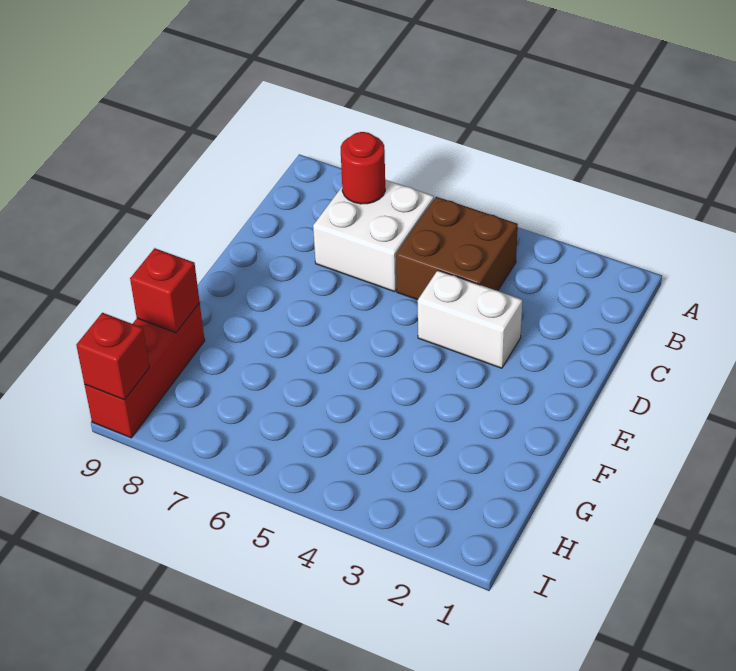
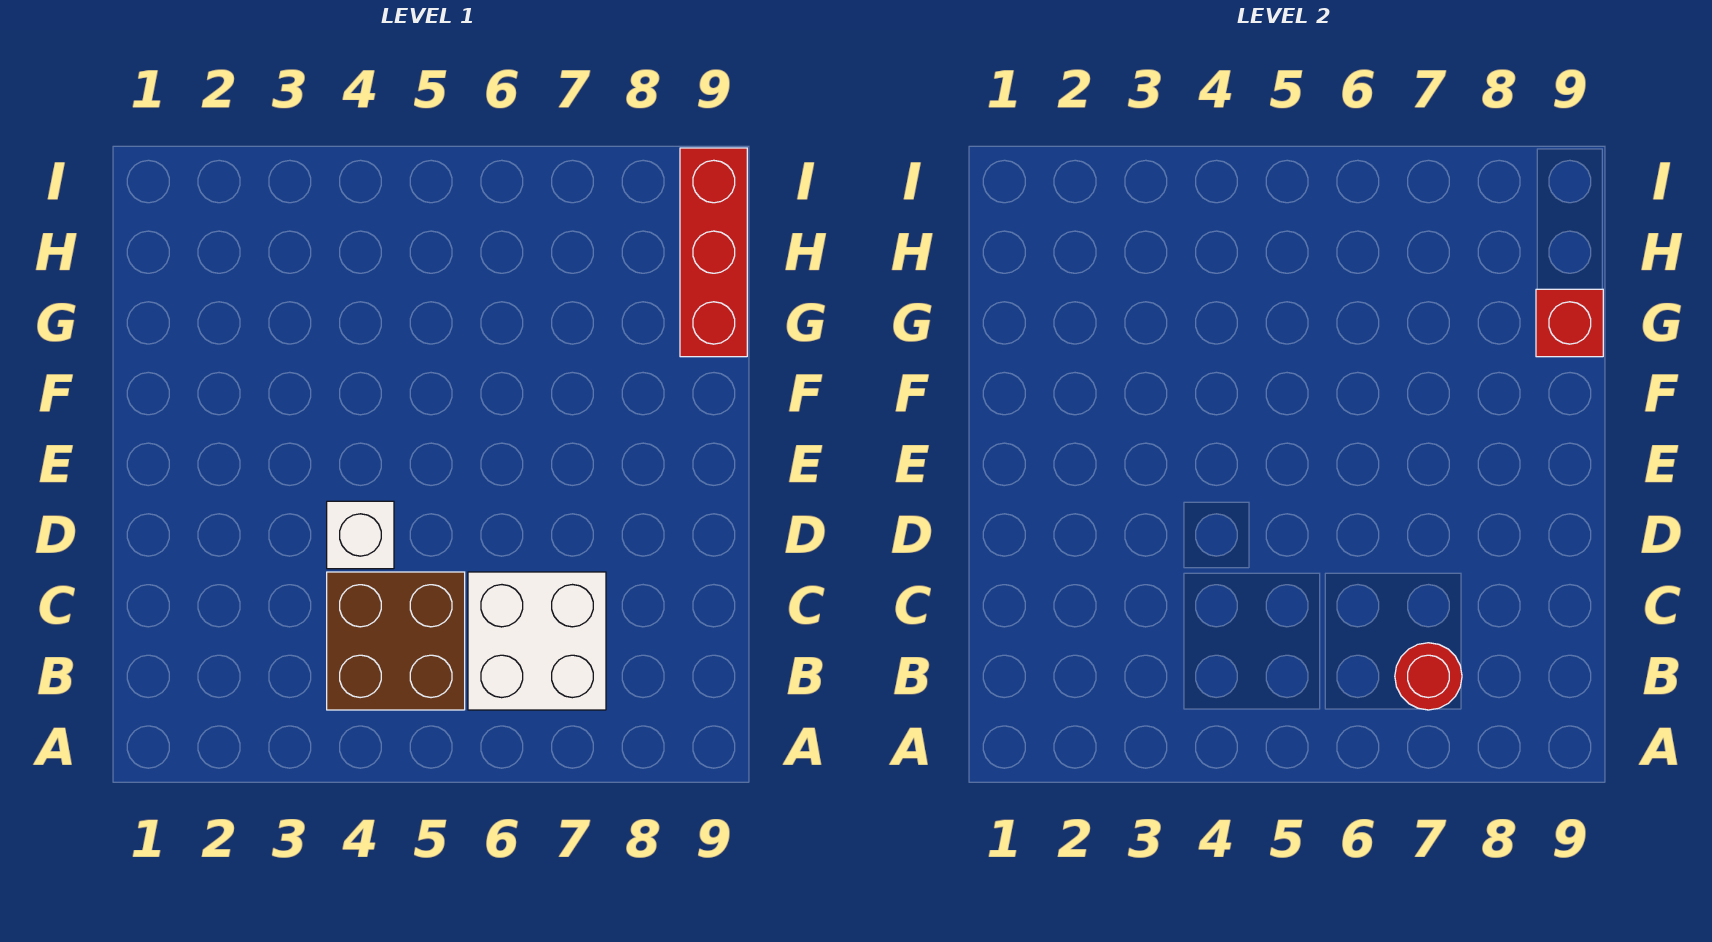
white brick D3:D4 level 1 -> white brick D4 level 1
red brick I9 level 2 -> none

